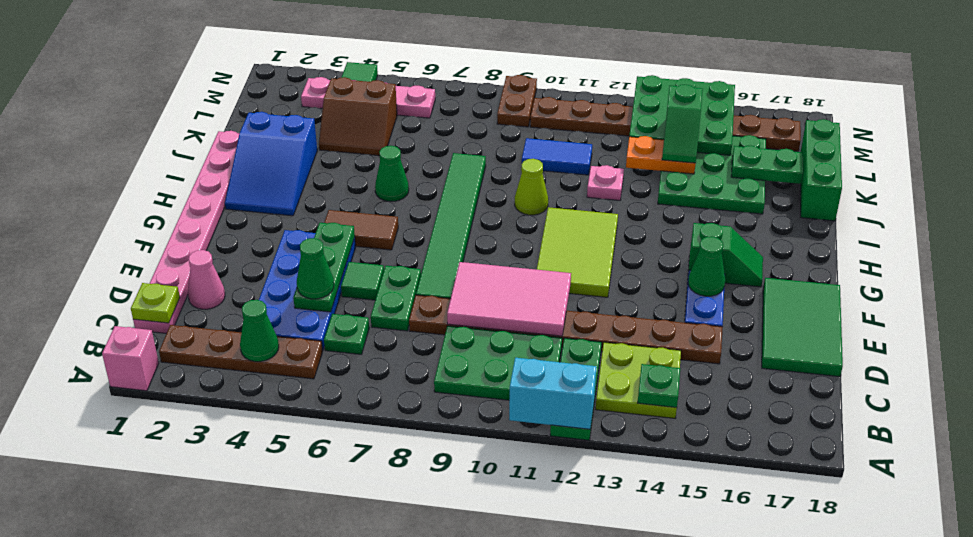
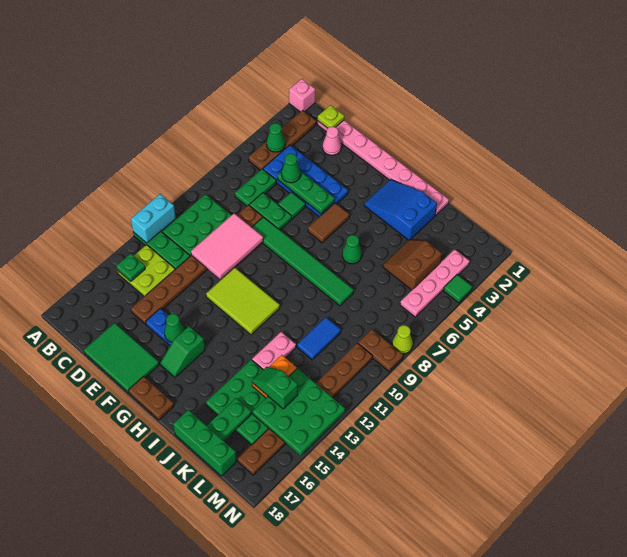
green plate C6 level 1 -> green plate C6:C7 level 1
none -> brown plate G18:H18 level 1
lime cone I10 level 1 -> lime cone N8 level 1
pink plate J12 level 1 -> pink plate J12:J13 level 1

